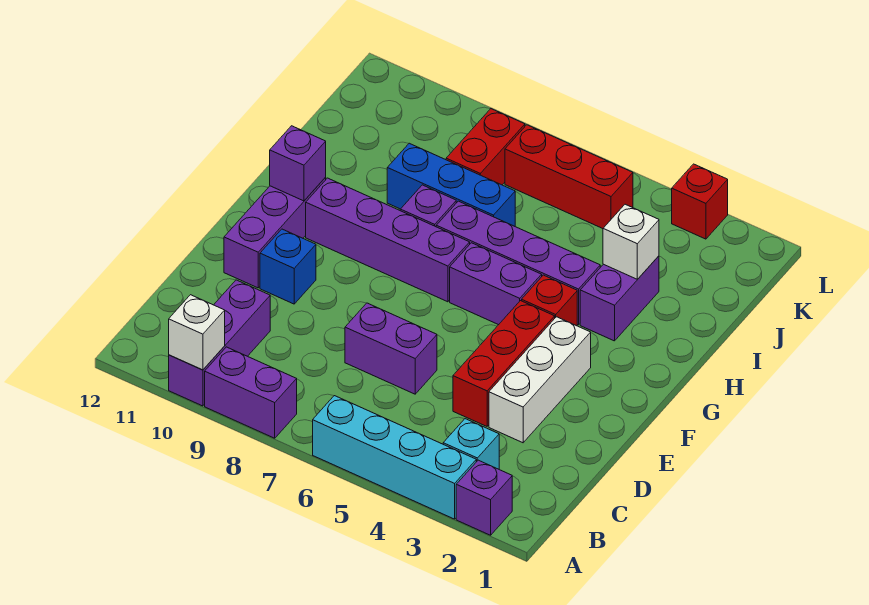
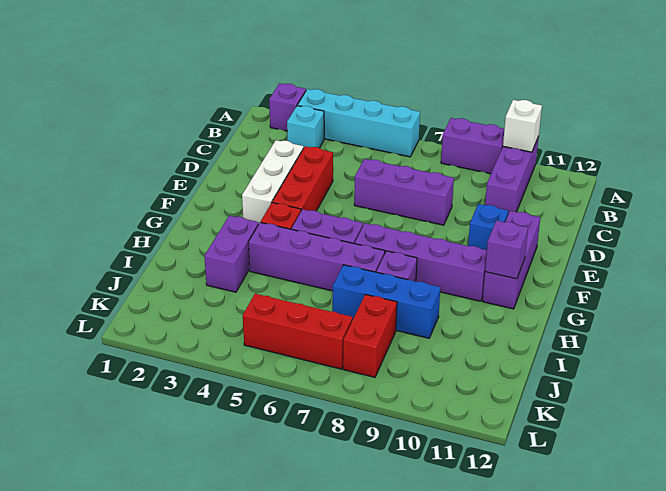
purple brick D6:D7 level 1 -> purple brick D6:D8 level 1
white brick I3 level 2 -> none
red brick L3 level 1 -> none

